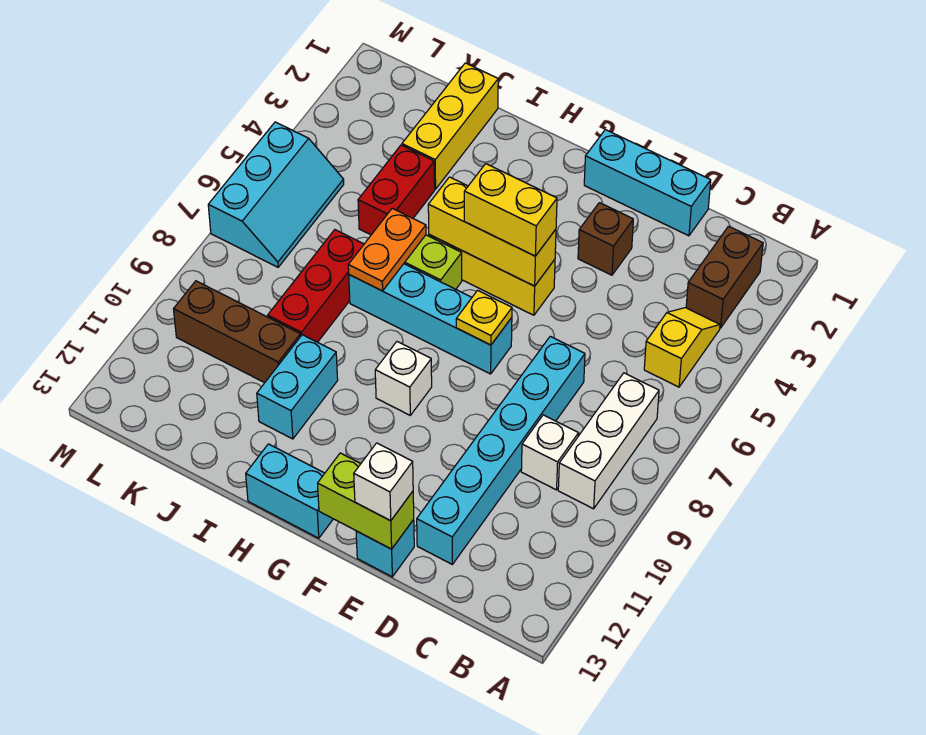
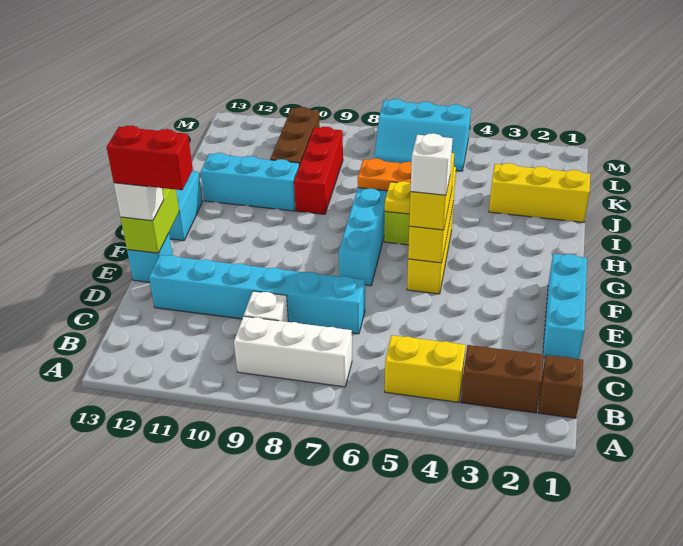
yellow slope B4:B5 level 1 top 5 -> yellow brick B4:B5 level 1
brown brick E3 level 1 -> brown brick B1 level 1
yellow plate F7 level 2 -> yellow plate H6 level 2
white brick G9 level 1 -> white brick F5 level 4
cyan brick I10:I11 level 1 -> cyan brick I10:I12 level 1
red brick J4:J5 level 1 -> red brick E12:E13 level 4
red brick J7:J9 level 1 -> red brick I9:K9 level 1

